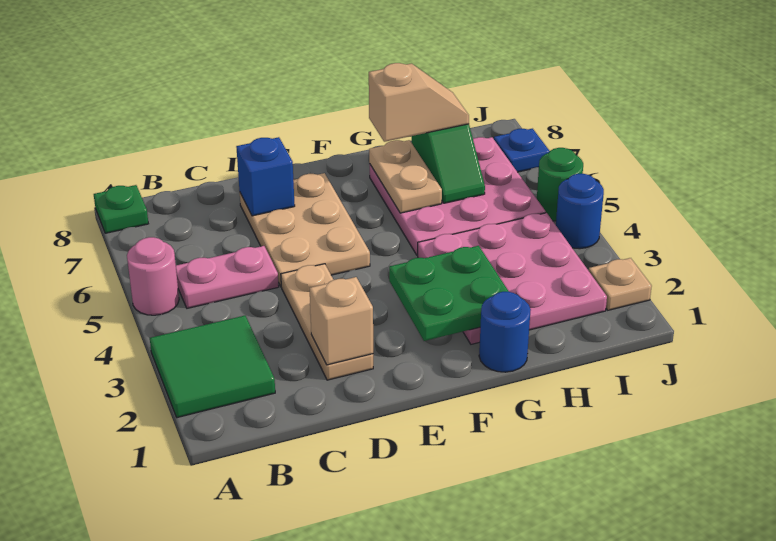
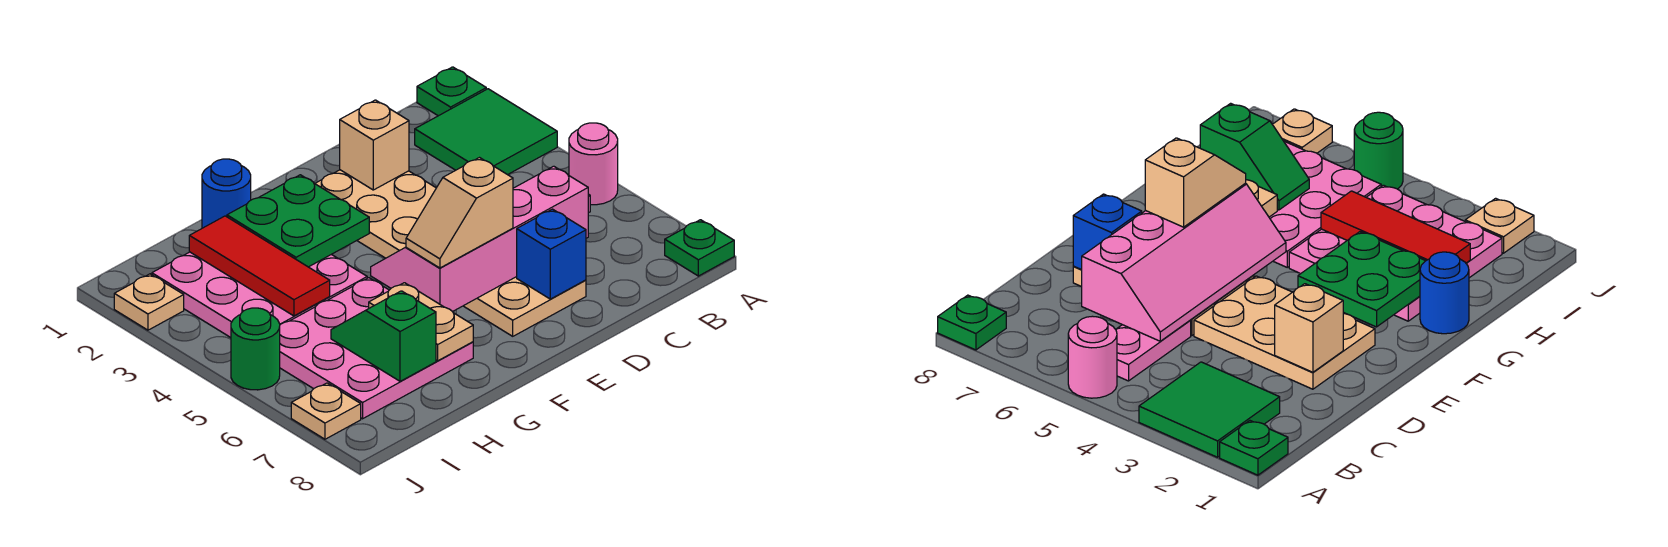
none -> green plate A1 level 1
none -> pink slope C5:F6 level 2 top 6
tan plate D2:D4 level 1 -> tan plate D2:E4 level 1
tan slope G7:H7 level 3 top G -> tan slope E6:F6 level 3 top E
none -> red tile H2:H4 level 2
blue round brick J4 level 1 -> none
blue plate J7 level 1 -> tan plate J7 level 1

